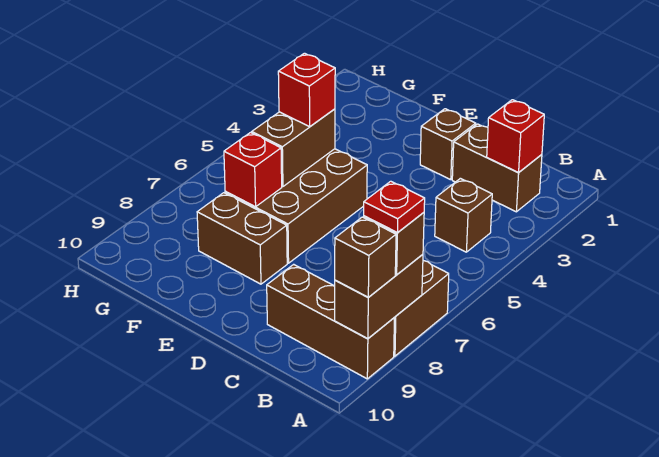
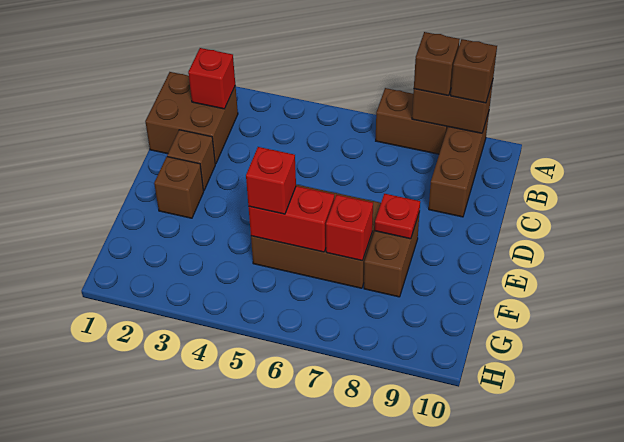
red plate A8 level 4 -> red plate E8 level 2
brown brick B2:C2 level 1 -> brown brick B1:C2 level 1
brown brick B4 level 1 -> brown brick E2 level 1
brown brick F5:F6 level 2 -> red brick F5:F6 level 2

